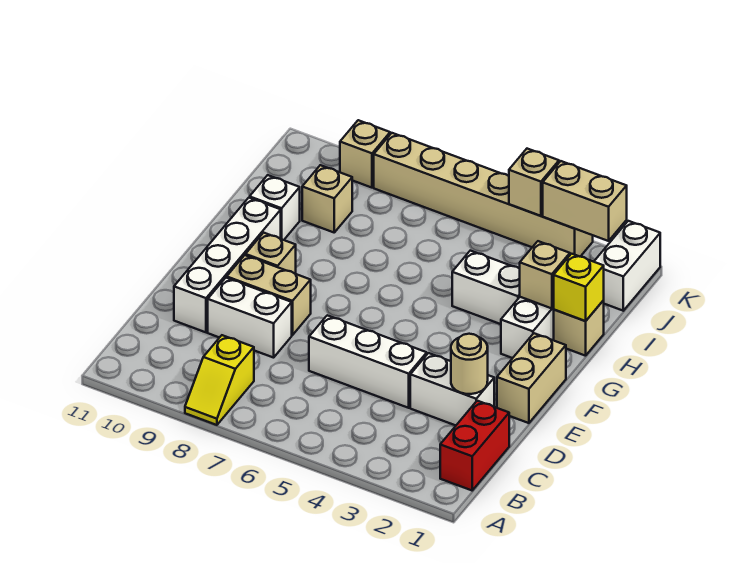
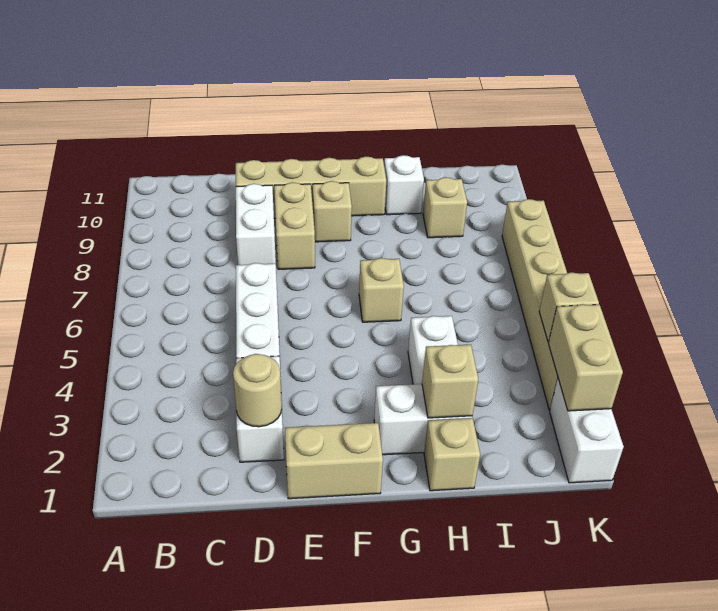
yellow slope A8:B8 level 1 top B -> none
red brick B1:C1 level 1 -> none
white brick D10:G10 level 1 -> tan brick D10:G10 level 1
yellow brick H1 level 2 -> none
white brick J1:K1 level 1 -> white brick K1:K2 level 1
tan brick K9 level 1 -> tan brick G6 level 1

